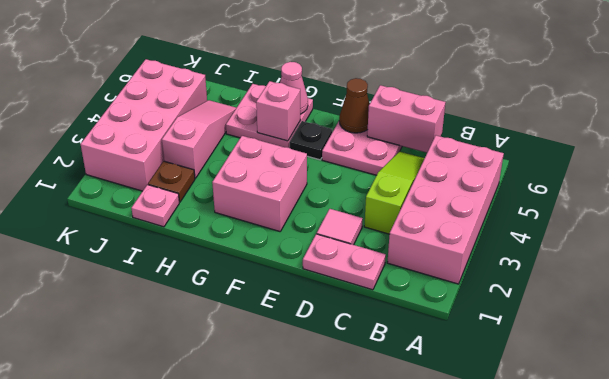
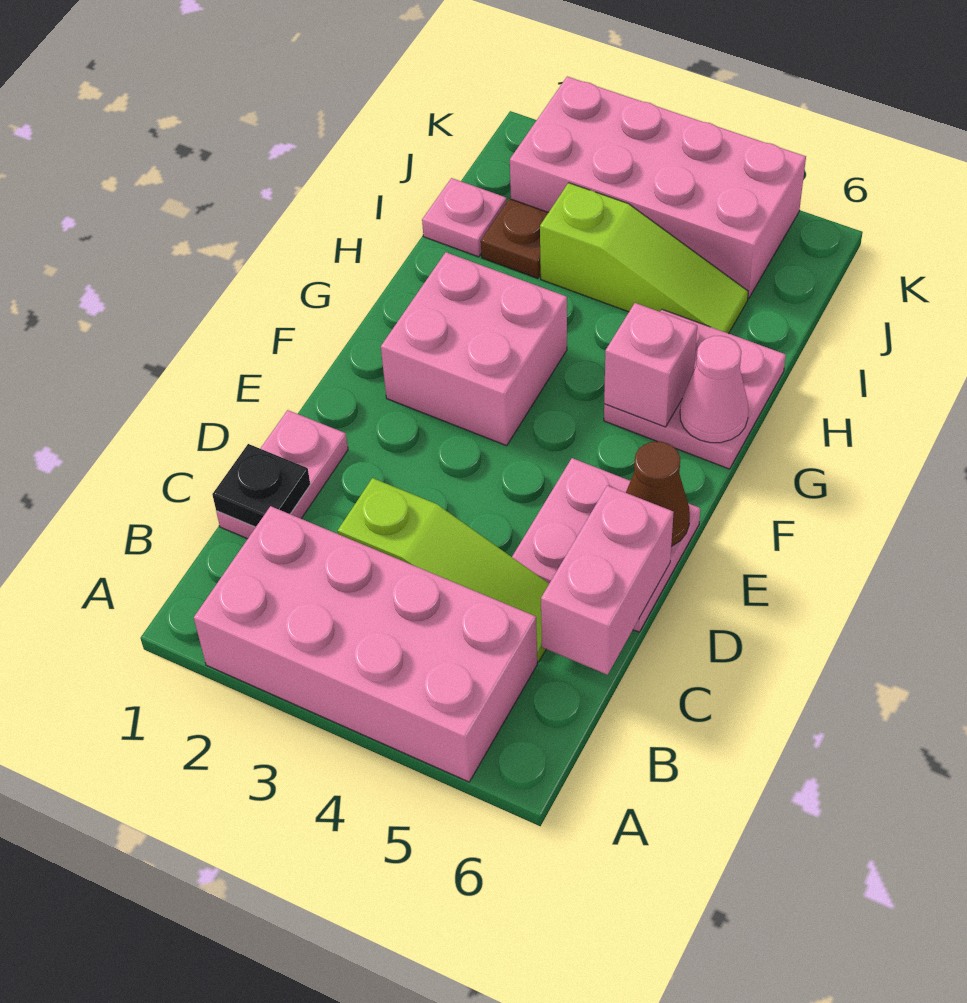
pink tile D2 level 1 -> none
black plate F5 level 1 -> black plate C1 level 2
pink slope I3:I5 level 1 top 3 -> lime slope I3:I5 level 1 top 3

